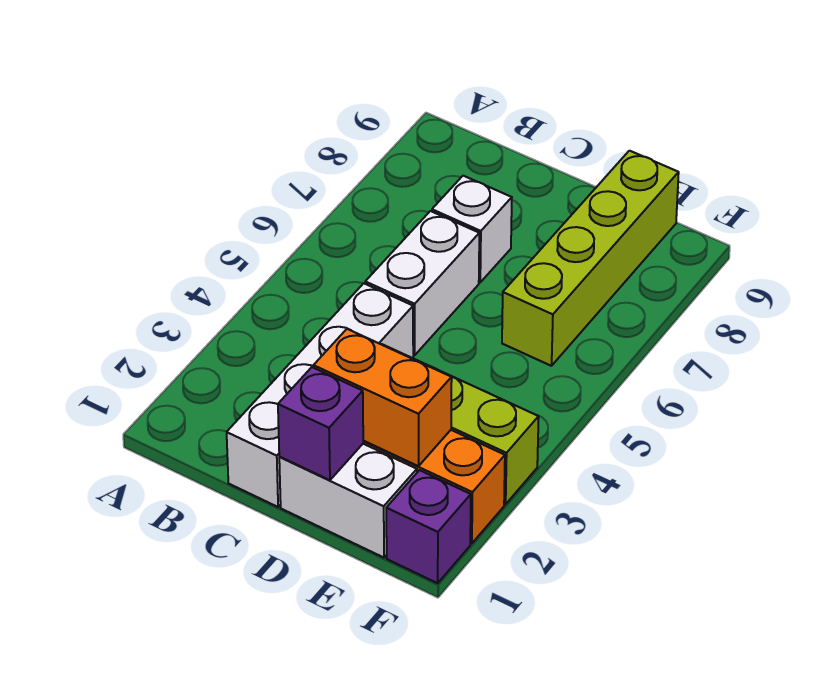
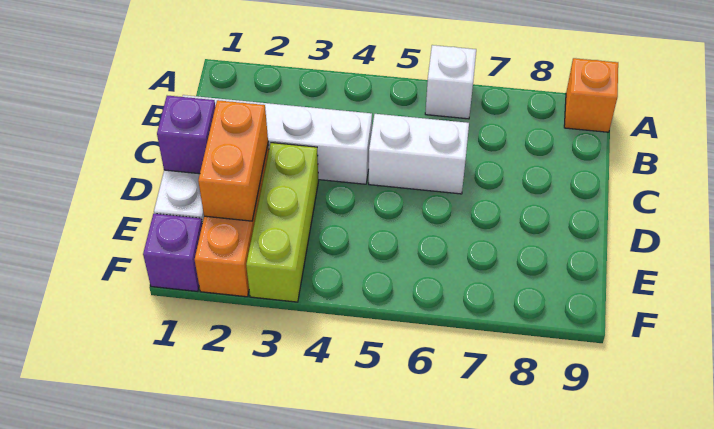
none -> orange brick A9 level 1
white brick C7 level 1 -> white brick A6 level 1
lime brick E6:E9 level 1 -> none

